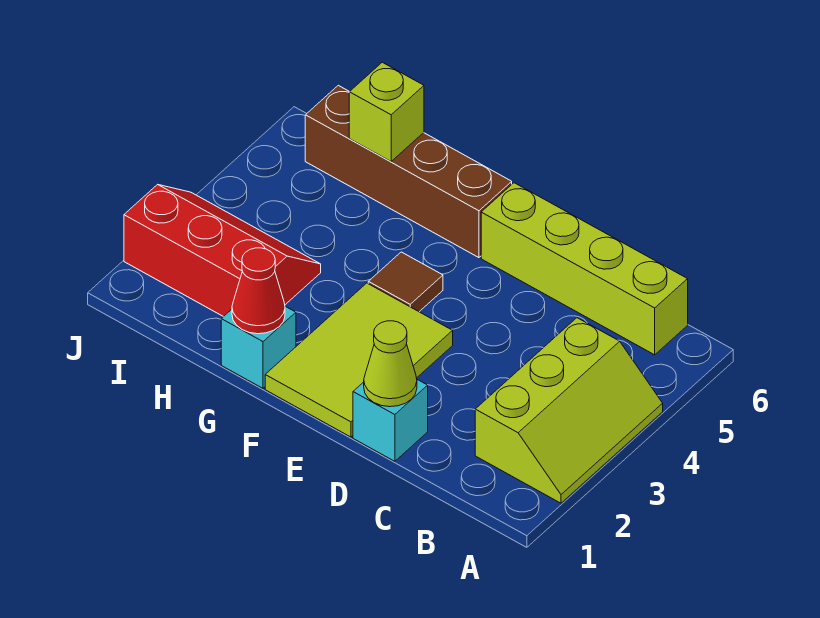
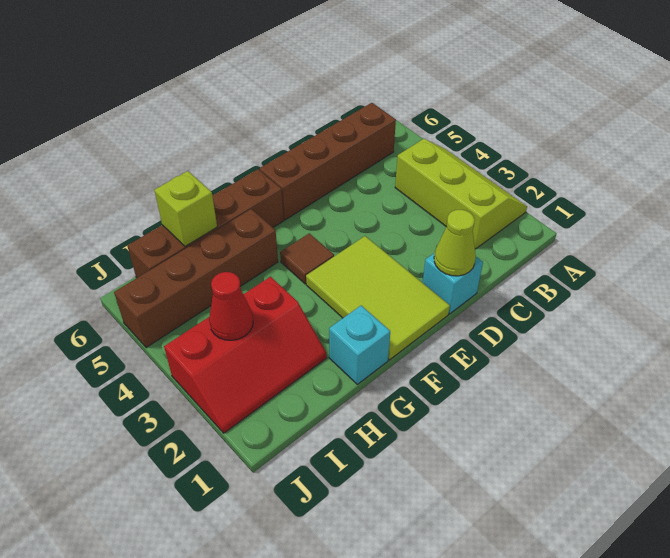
lime brick B6:E6 level 1 -> brown brick B6:E6 level 1
red cone G1 level 2 -> red cone I3 level 2
none -> brown brick G5:J5 level 1
red slope H2:J3 level 1 top 2 -> red slope H2:J3 level 1 top 3

